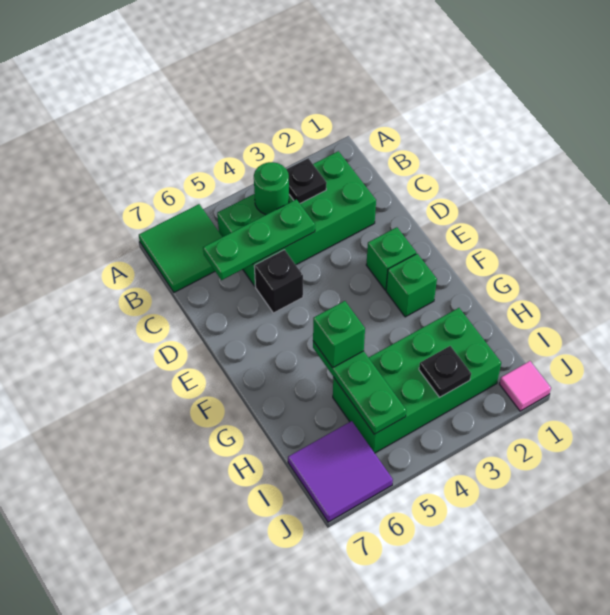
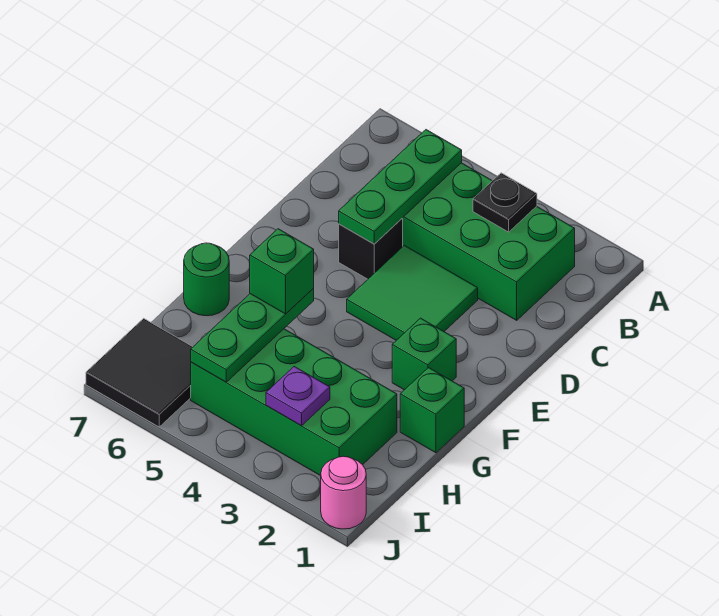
green tile A6:B7 level 1 -> green tile D3:E4 level 1
green round brick B4 level 2 -> green round brick G7 level 1
green plate C4:C6 level 2 -> green plate B5:D5 level 2
green brick E2 level 1 -> green brick G1 level 1
black plate I3 level 2 -> purple plate I3 level 2
purple tile I6:J7 level 1 -> black tile I6:J7 level 1
pink tile J1 level 1 -> pink round brick J1 level 1

